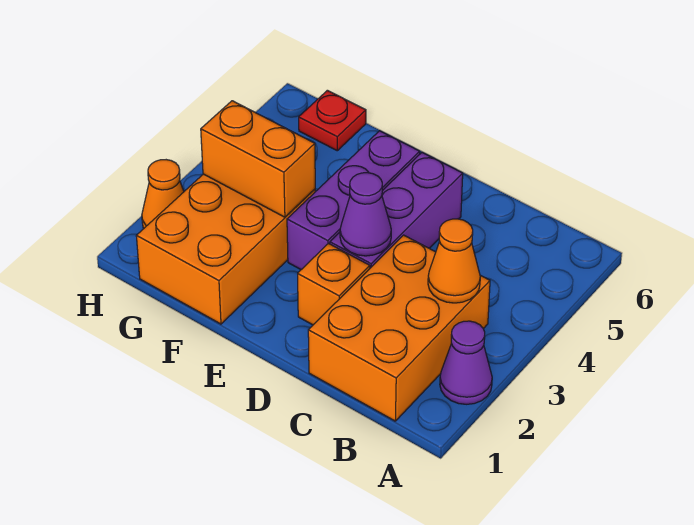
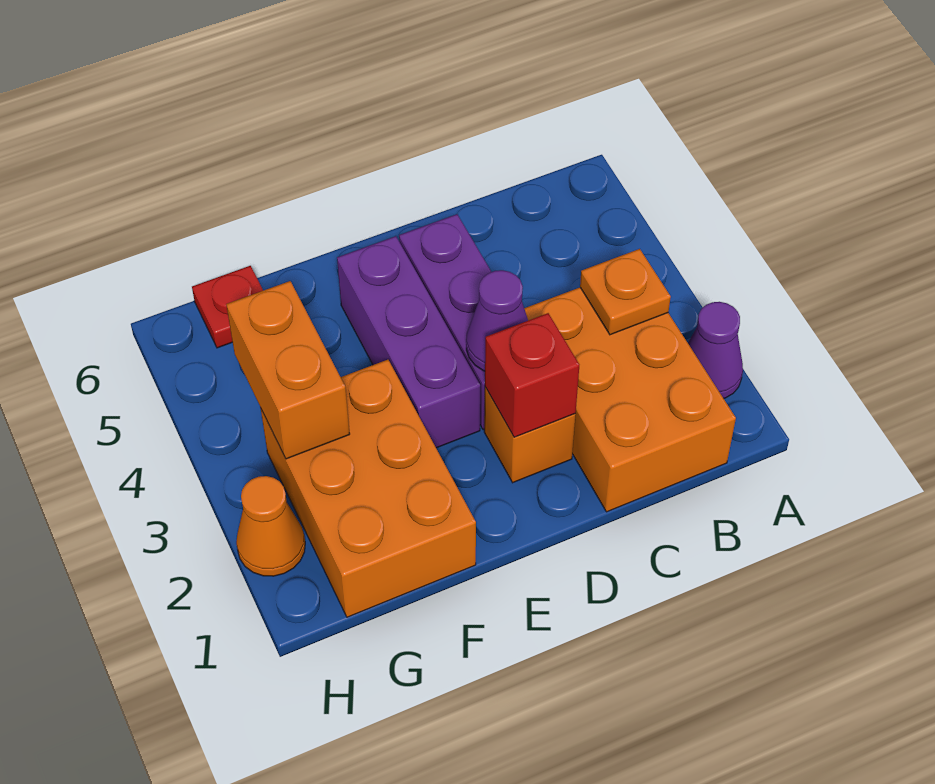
orange cone B3 level 2 -> orange plate B3 level 2
none -> red brick D2 level 2
orange brick F3:G3 level 2 -> orange brick G3:G4 level 2

